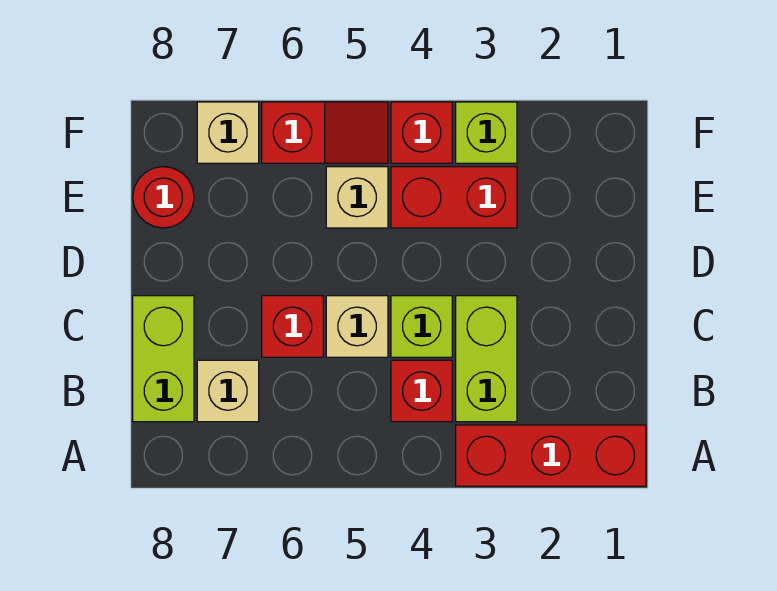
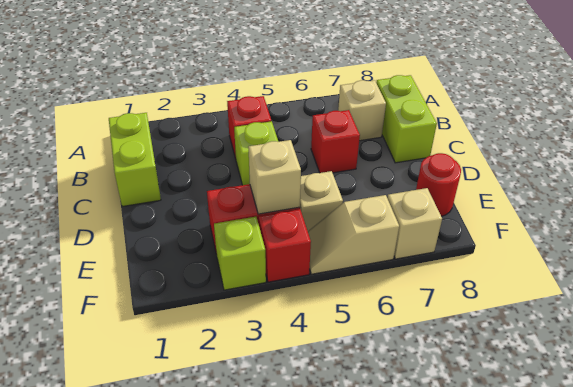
red brick A1:A3 level 1 -> none
lime brick B3:C3 level 1 -> lime brick B1:C1 level 1
tan brick C5 level 1 -> tan brick E4 level 2
red slope F5:F6 level 1 top 6 -> tan slope F5:F6 level 1 top 6

